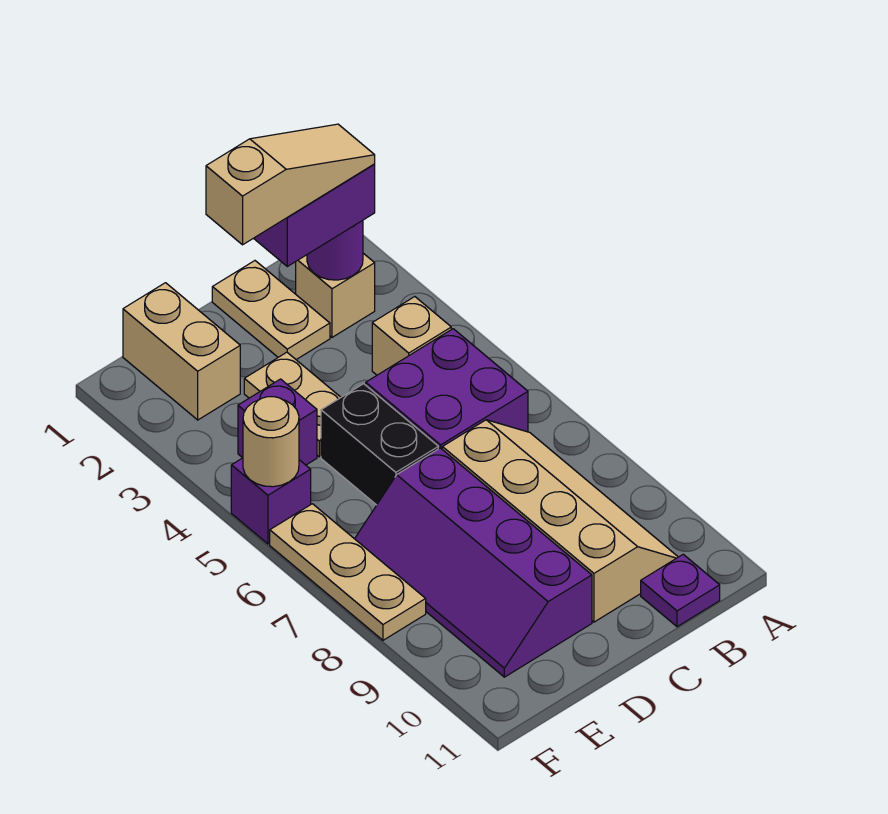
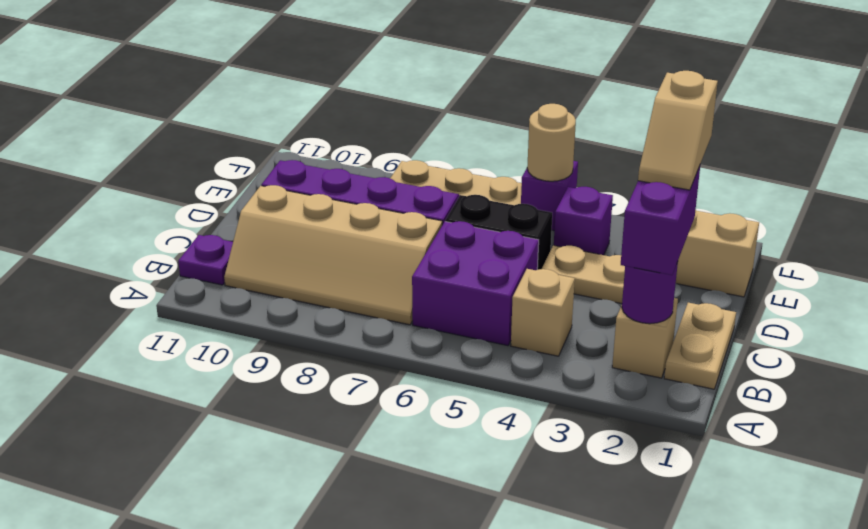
tan slope B2:D2 level 4 top D -> tan slope C2:D2 level 4 top D
tan plate C1:C2 level 1 -> tan plate B1:C1 level 1

